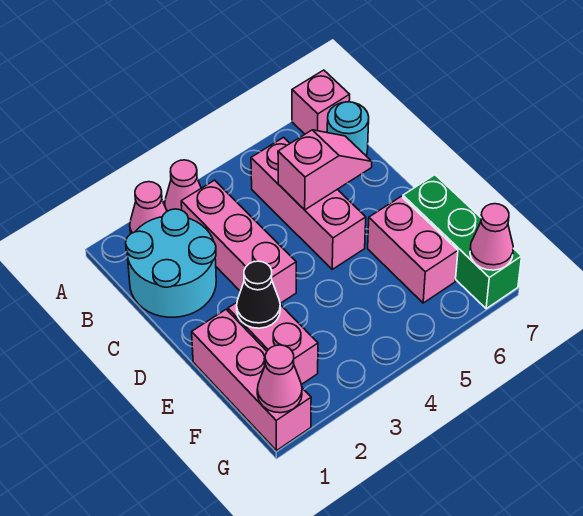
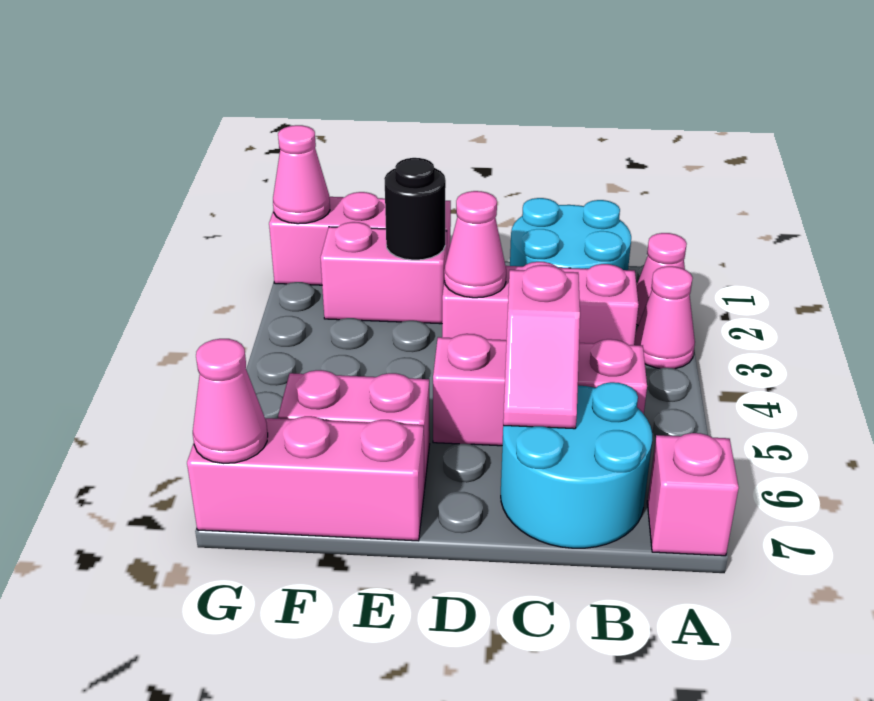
cyan round brick B7 level 1 -> cyan round brick B6:C7 level 1
none -> pink cone D3 level 2
black cone E2 level 2 -> black round brick E2 level 2
green brick E7:G7 level 1 -> pink brick E7:G7 level 1

